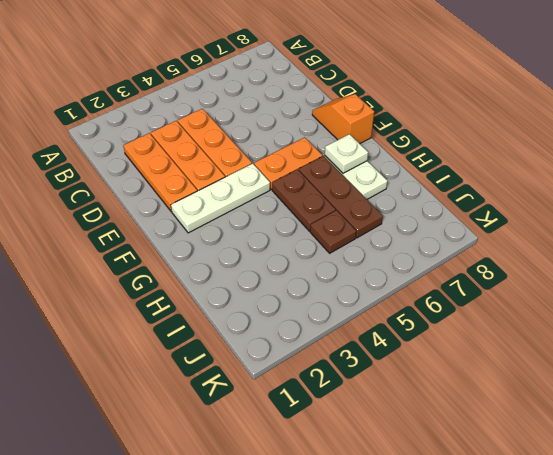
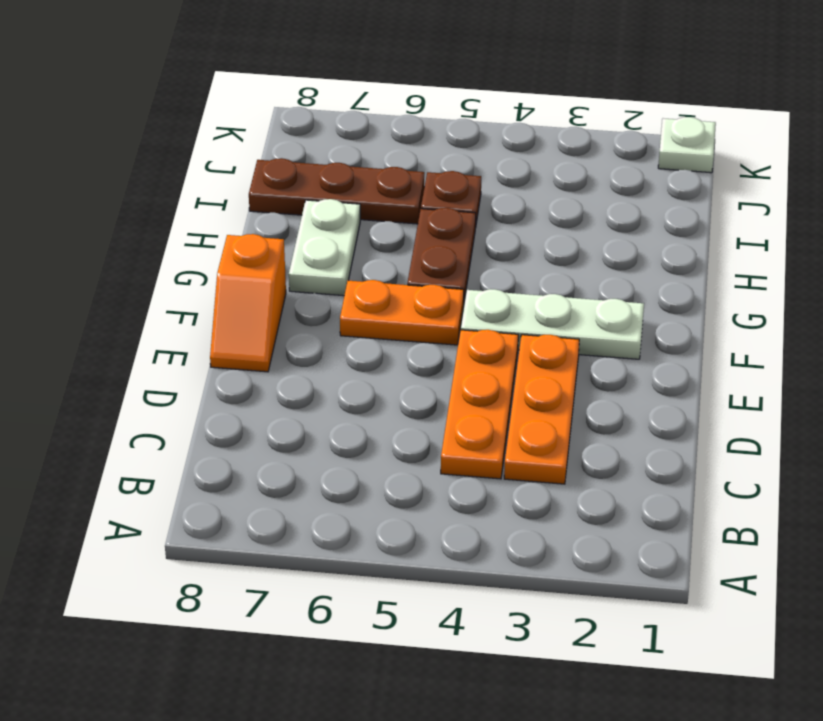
orange plate C2:E2 level 1 -> none
brown plate G6:I6 level 1 -> brown plate I6:I8 level 1
white plate G7 level 2 -> white plate K1 level 1

